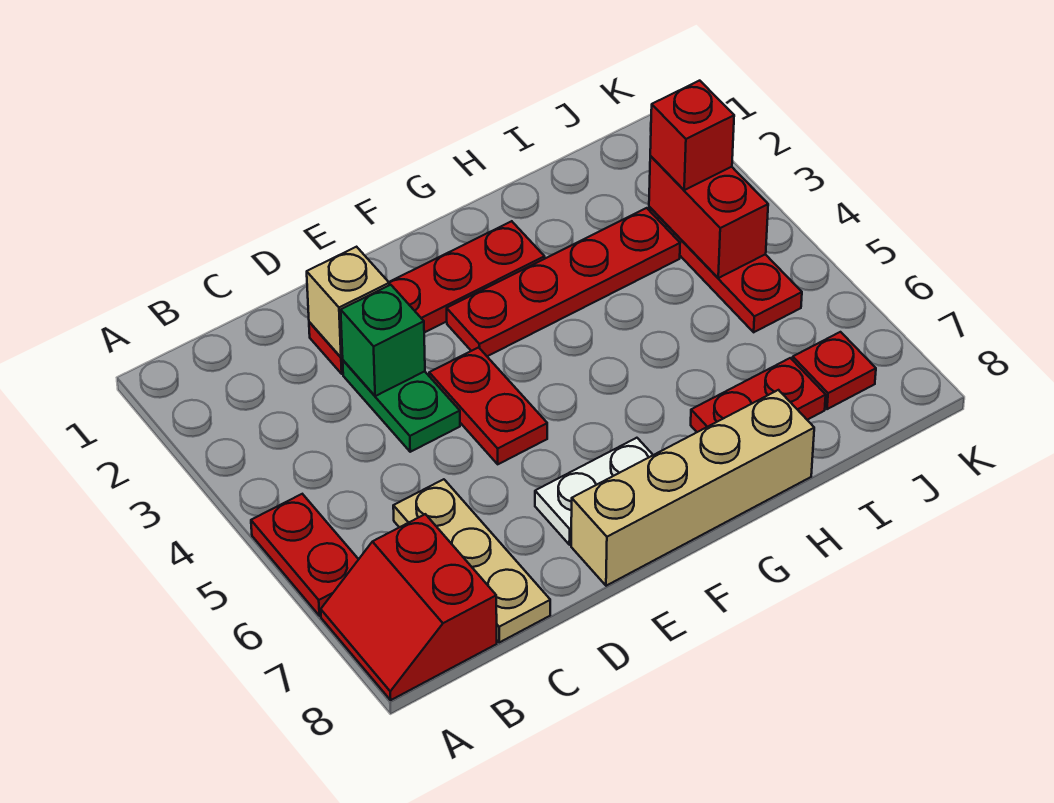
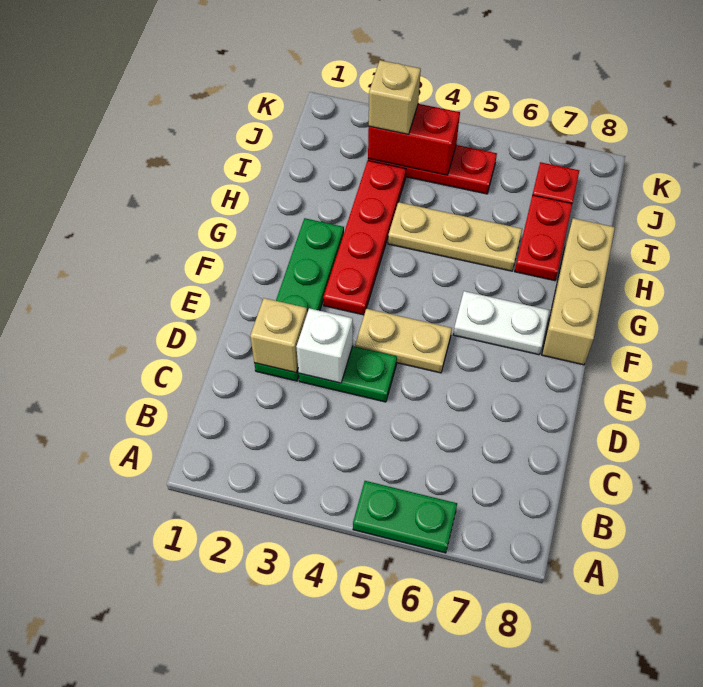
red plate A5:A6 level 1 -> green plate A5:A6 level 1
red slope A7:B8 level 1 top B -> none
tan plate C6:C8 level 1 -> tan plate H4:H6 level 1
red plate D2:G2 level 1 -> green plate D2:G2 level 1
green brick D3 level 2 -> white brick D3 level 2
red plate E4:E5 level 1 -> tan plate E4:E5 level 1
white plate E7:F7 level 1 -> white plate F6:F7 level 1
tan brick E8:H8 level 1 -> tan brick F8:H8 level 1
red brick J3 level 3 -> tan brick J3 level 3

